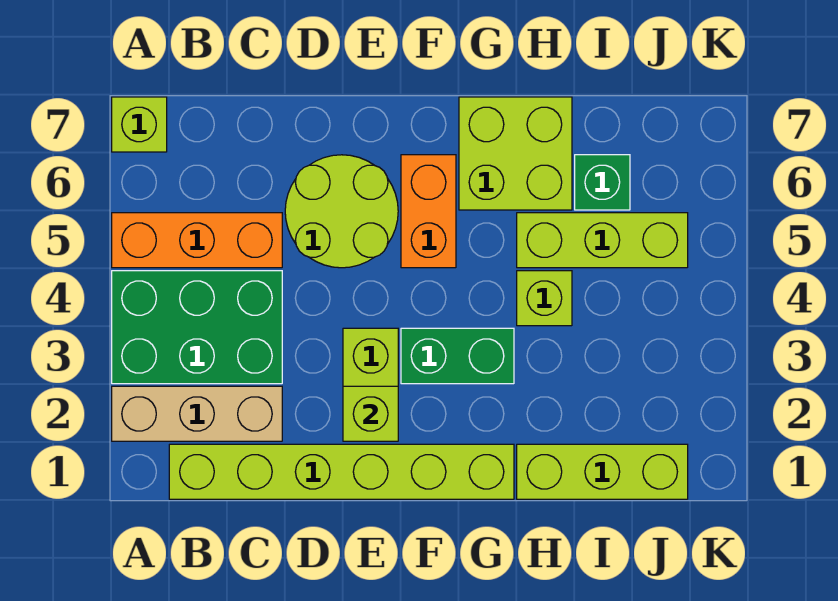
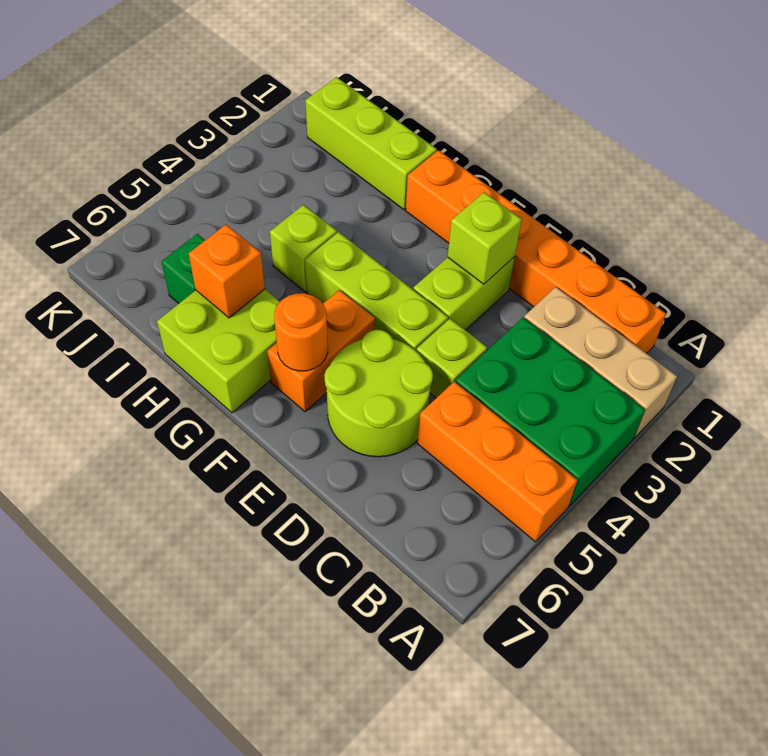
lime brick A7 level 1 -> lime brick D4 level 1
lime brick B1:G1 level 1 -> orange brick B1:G1 level 1
green brick F3:G3 level 1 -> none
none -> orange round brick F6 level 2
lime brick H5:J5 level 1 -> lime brick E4:G4 level 1
none -> orange brick H6 level 2

